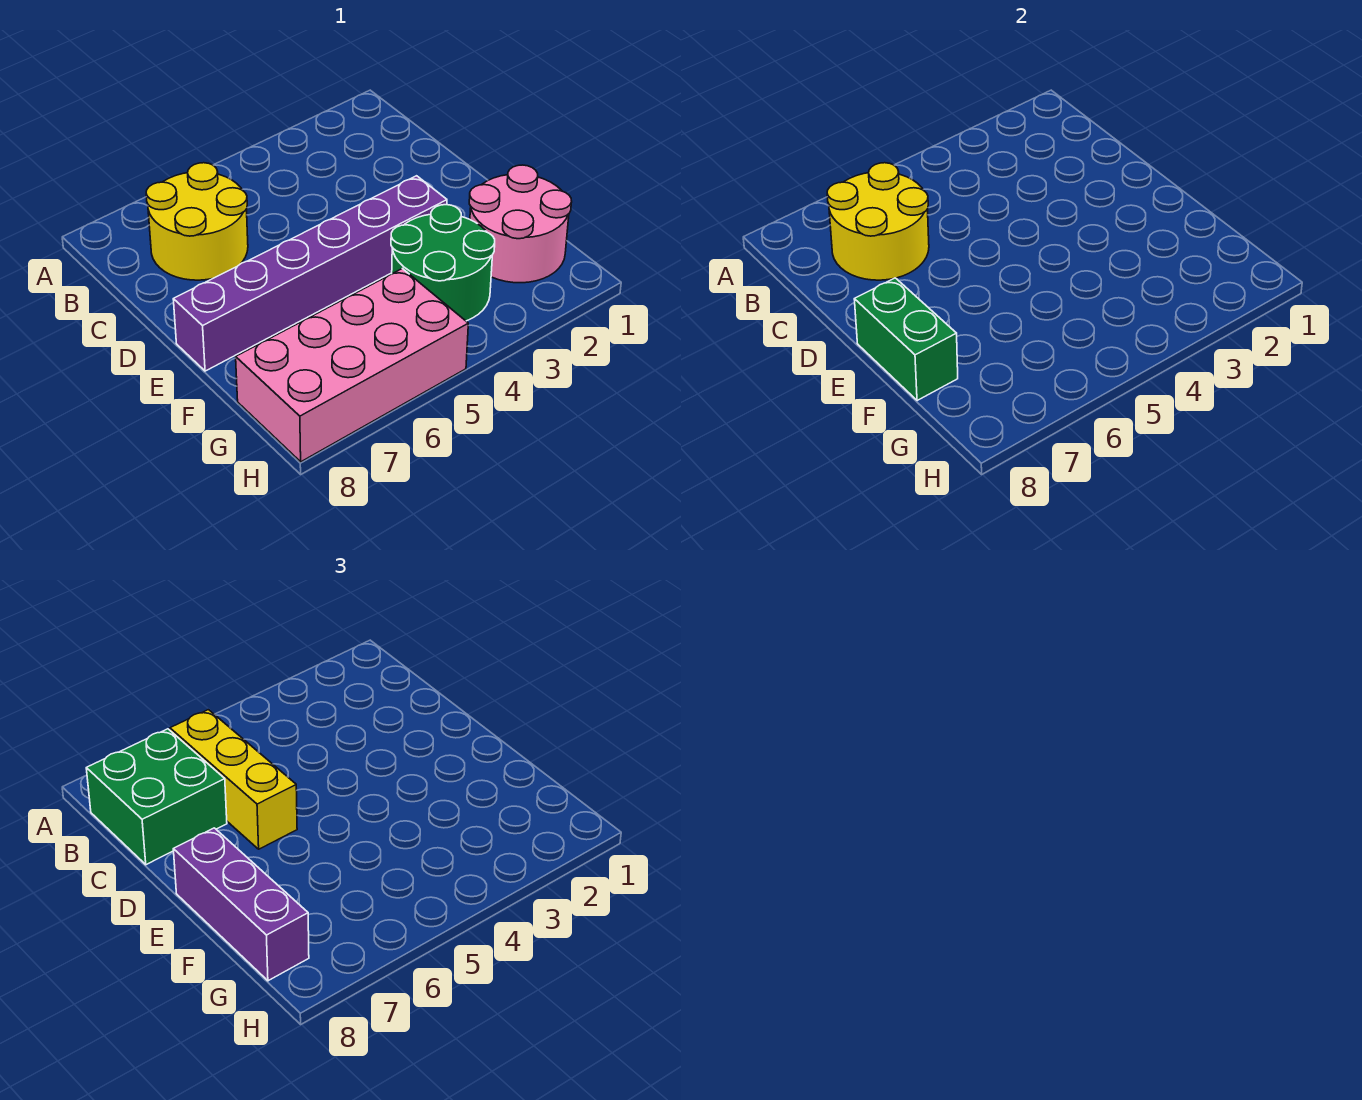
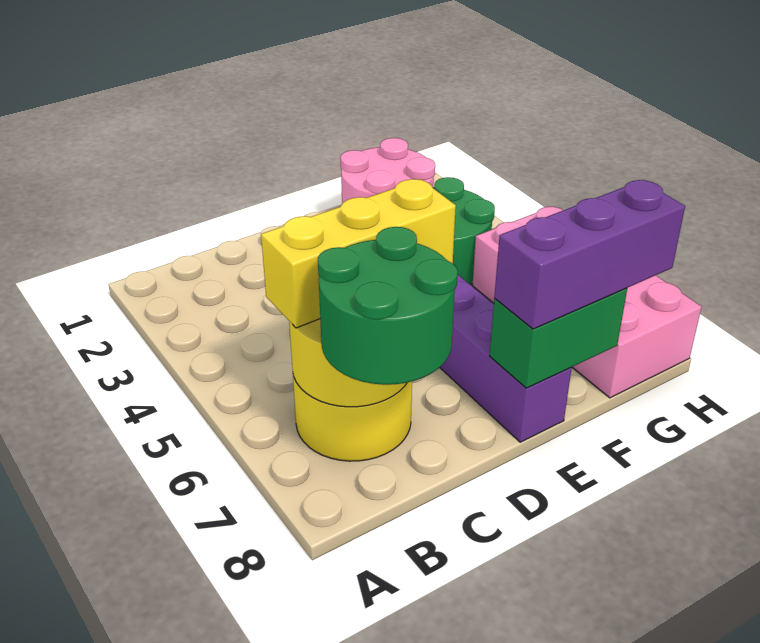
green brick B7:C8 level 3 -> green round brick B7:C8 level 3

